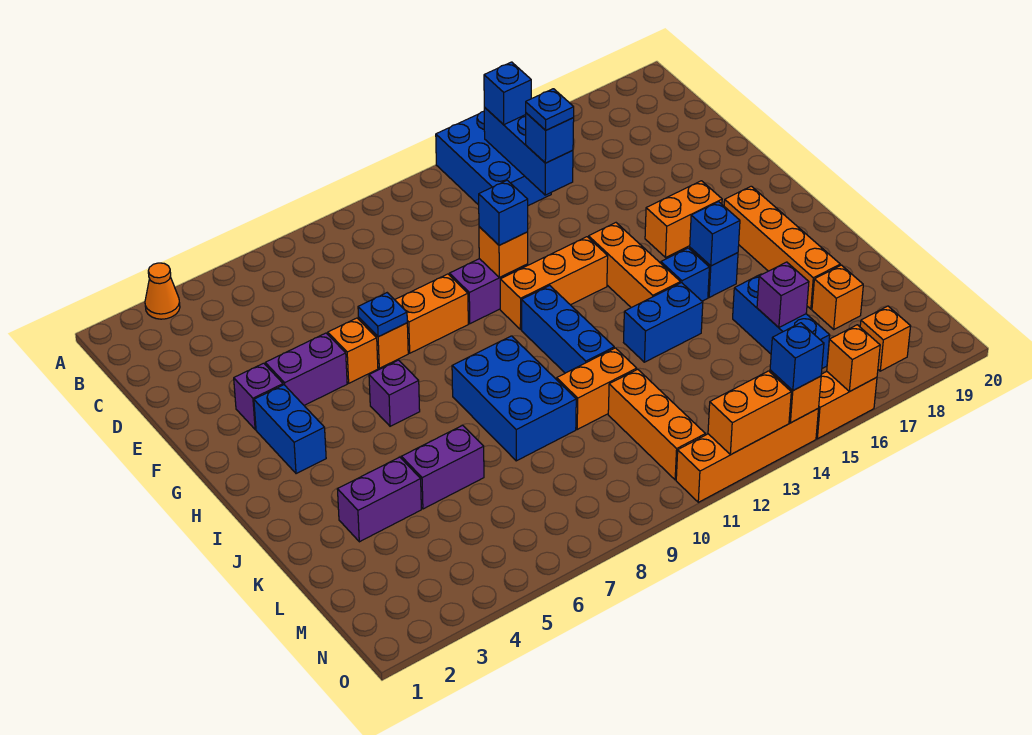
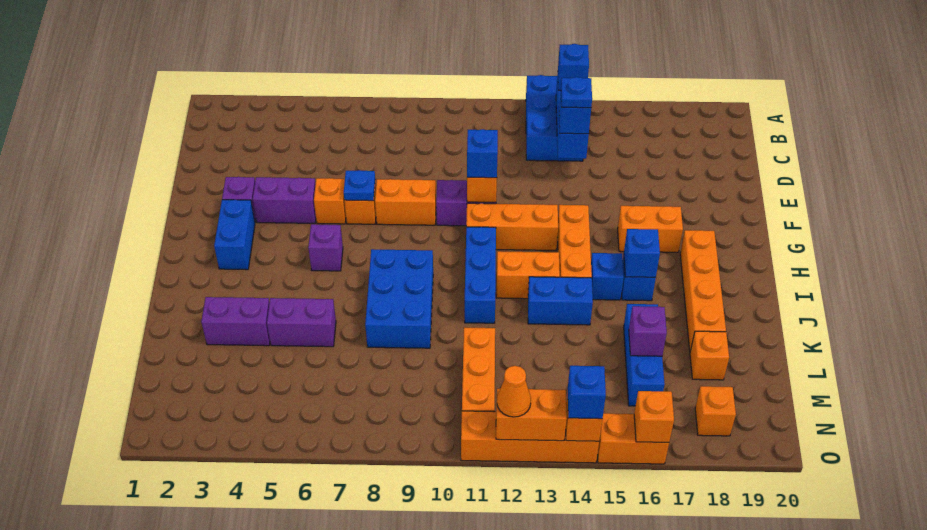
orange cone A3 level 1 -> orange cone O12 level 3
orange brick K10:K11 level 1 -> orange brick I12:I13 level 1

